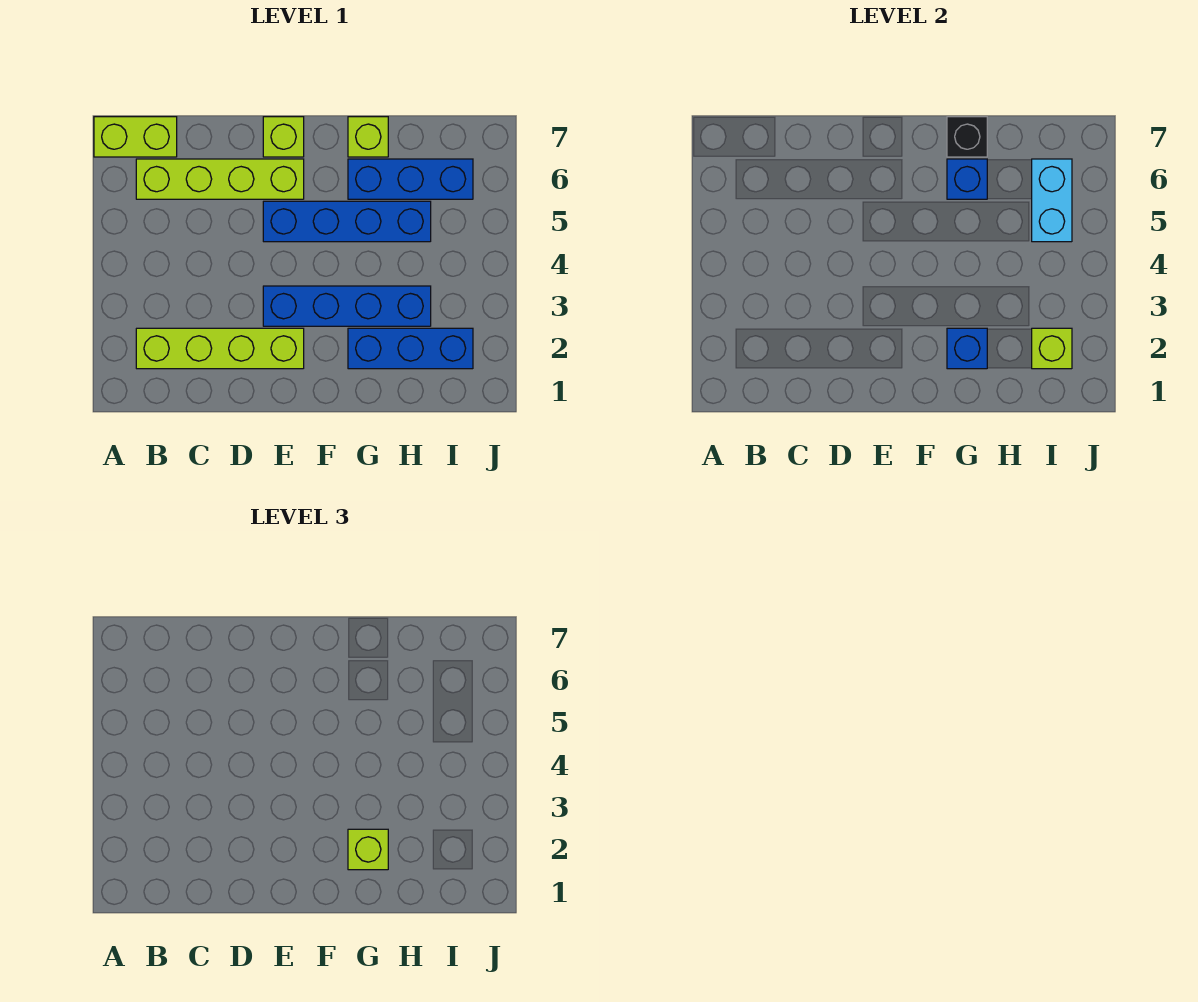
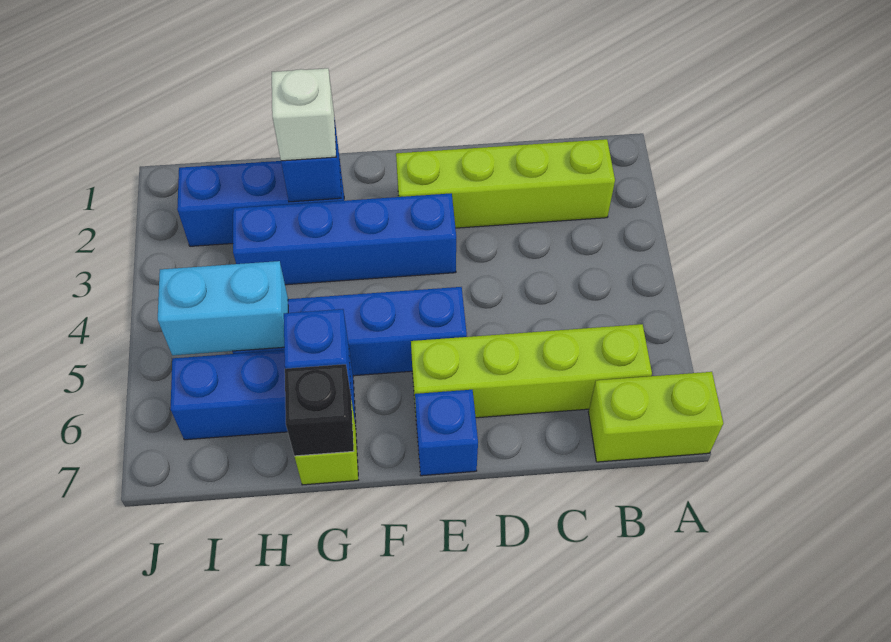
lime brick E7 level 1 -> blue brick E7 level 1
lime brick G2 level 3 -> white brick G2 level 3
lime brick I2 level 2 -> none
cyan brick I5:I6 level 2 -> cyan brick H5:I5 level 2

